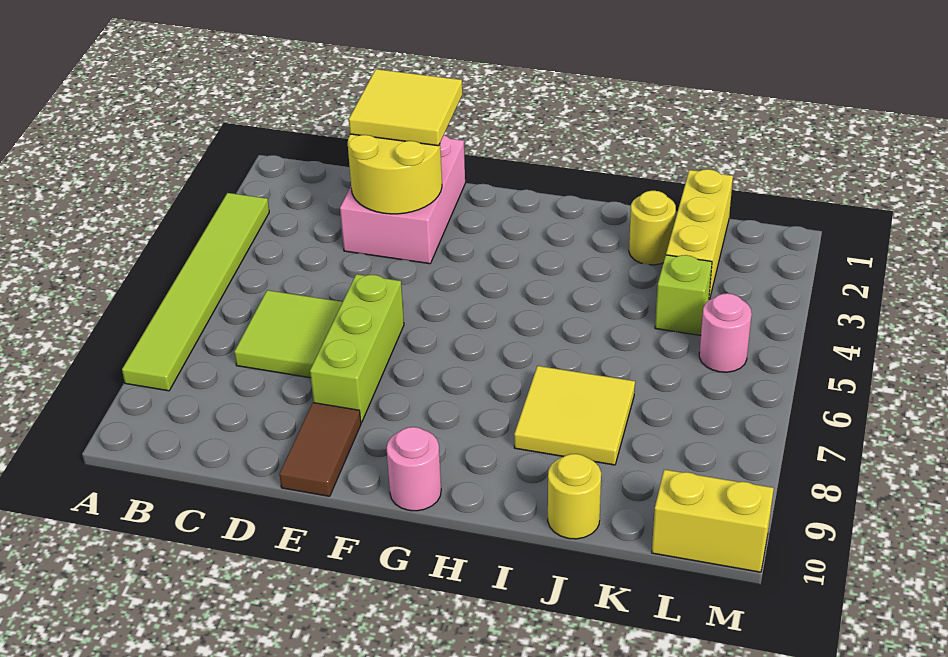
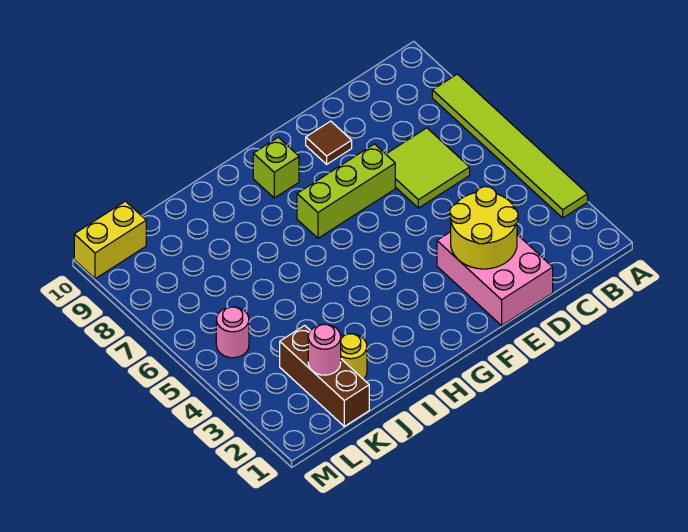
yellow tile D1:E2 level 3 -> none
lime brick E6:E8 level 1 -> lime brick E7:G7 level 1
brown tile E9:E10 level 1 -> brown tile E9 level 1
pink round brick G10 level 1 -> pink round brick K2 level 2
yellow tile I7:J8 level 1 -> none
yellow round brick J10 level 1 -> none
yellow brick K1:K3 level 1 -> brown brick K1:K3 level 1
lime brick K4 level 1 -> lime brick G9 level 1

